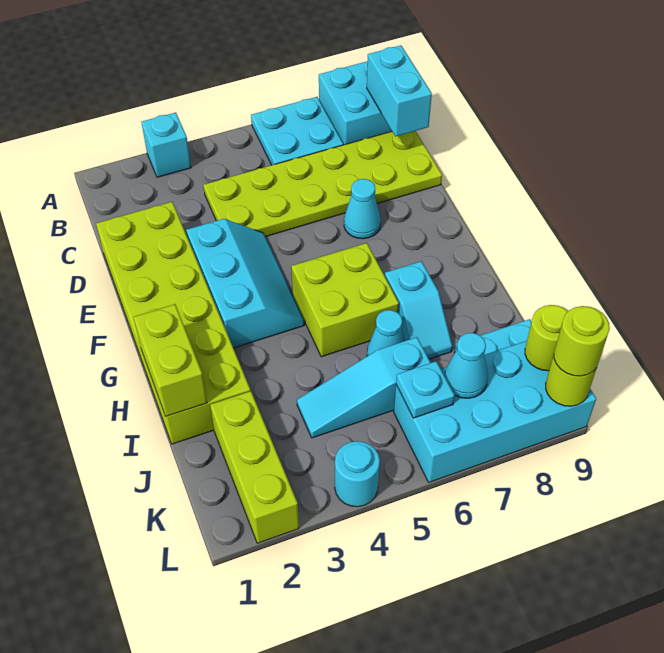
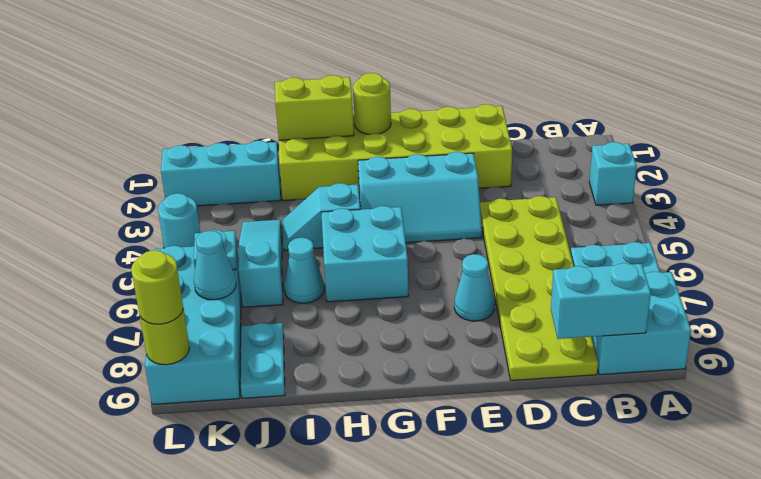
lime brick G5:H6 level 1 -> cyan brick G5:H6 level 1
cyan slope H7:I7 level 1 top H -> cyan slope H4:I4 level 1 top H
lime brick J2:L2 level 1 -> cyan brick J2:L2 level 1
lime round brick K9 level 2 -> lime round brick G1 level 2

